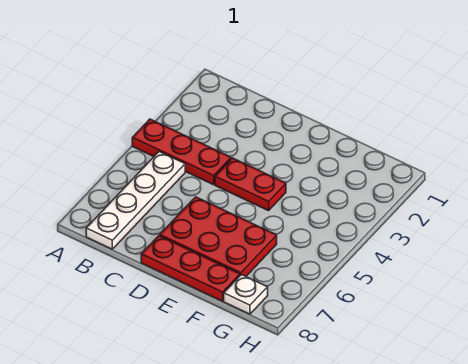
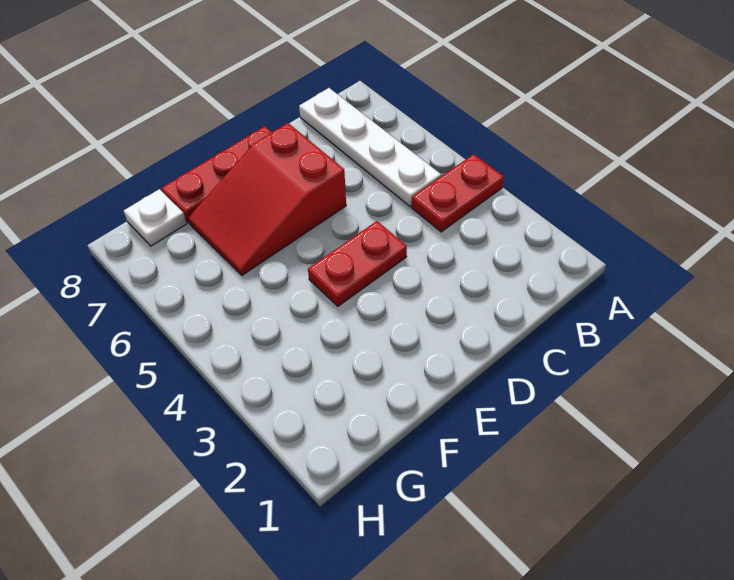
red plate A4:C4 level 1 -> red plate A4:B4 level 1
red plate D6:F7 level 1 -> red slope D6:F7 level 1 top D

